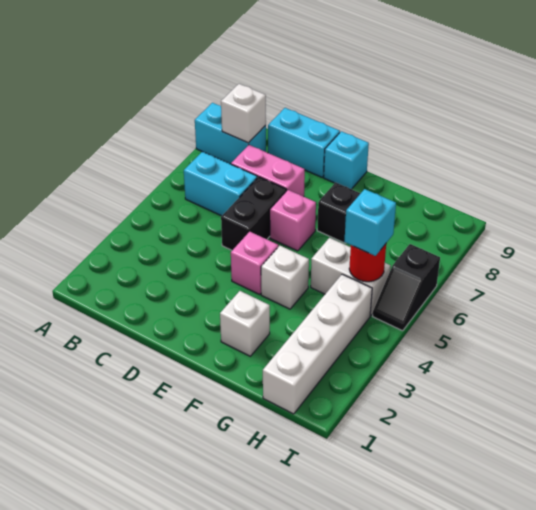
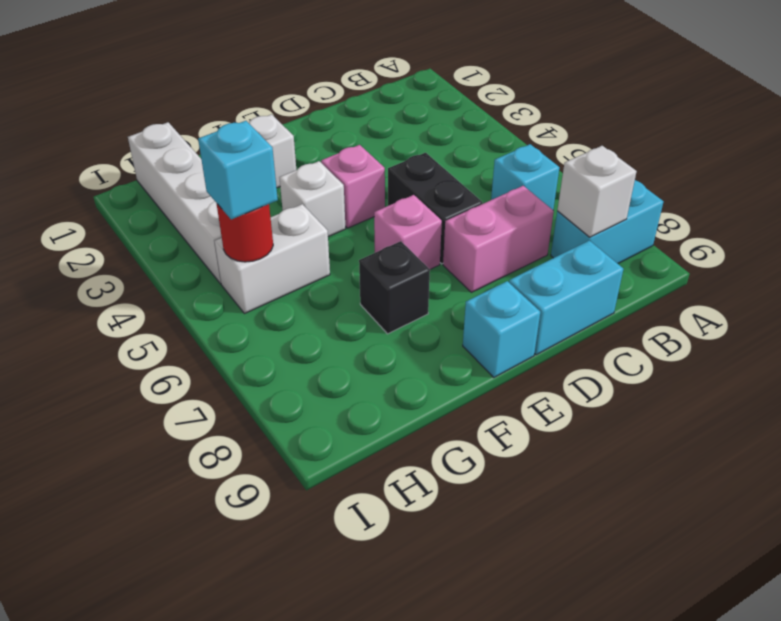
cyan brick B6:C6 level 1 -> cyan brick B6 level 1
black slope I5:I6 level 1 top 6 -> none

